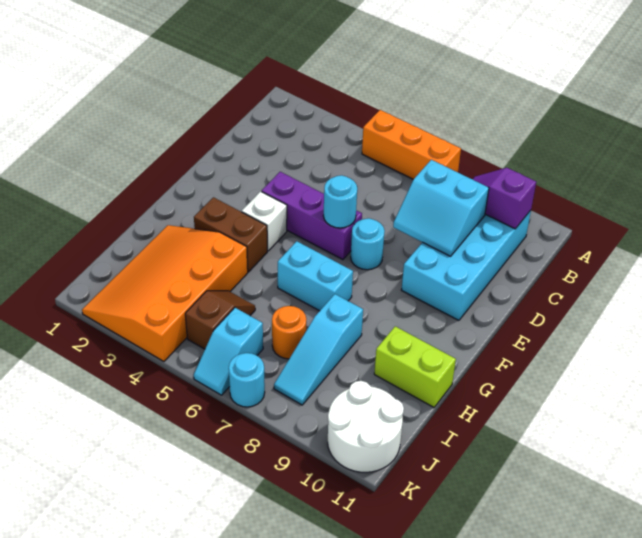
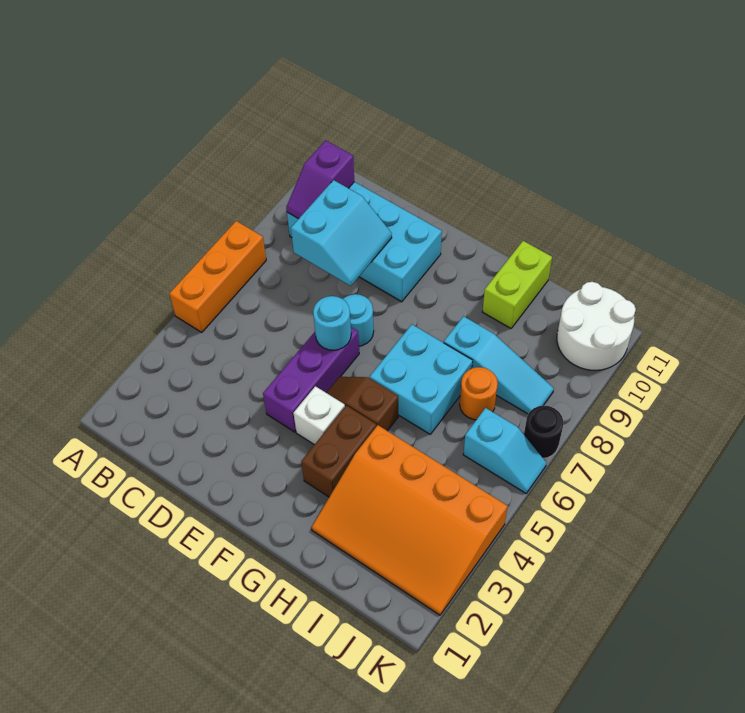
cyan brick G6:G7 level 1 -> cyan brick G6:H7 level 1
brown slope I5:J5 level 1 top J -> brown slope F5:G5 level 1 top G
cyan round brick K7 level 1 -> black round brick K7 level 1

